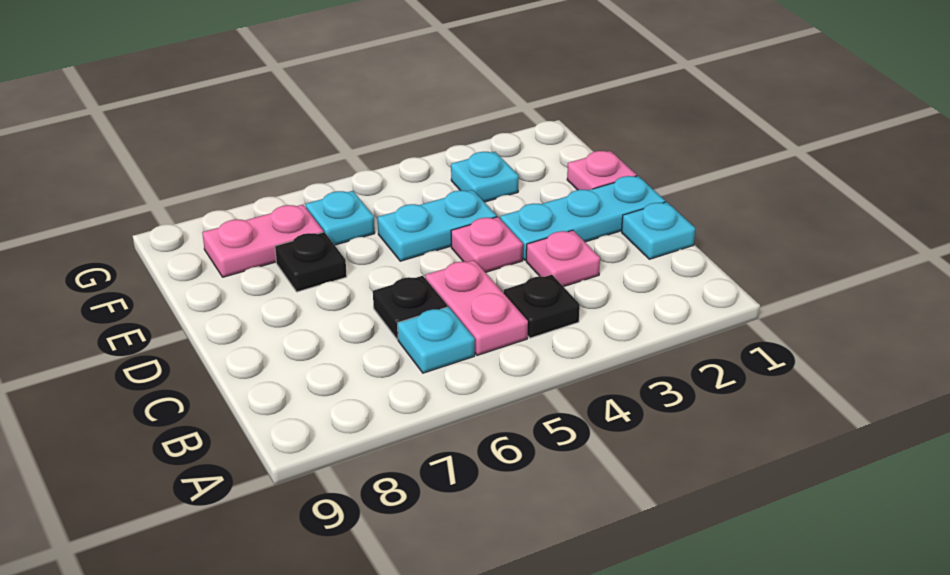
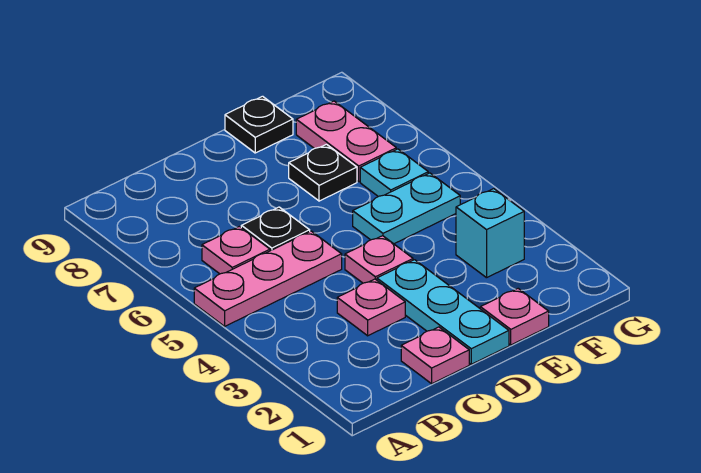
black plate B4 level 1 -> black plate E9 level 1
pink plate B5:C5 level 1 -> pink plate A5:C5 level 1
cyan plate B6 level 1 -> pink plate B6 level 1
cyan plate C1 level 1 -> pink plate C1 level 1
cyan plate E4:E5 level 1 -> cyan plate E5:F5 level 1
cyan plate F3 level 1 -> cyan brick F3 level 1

